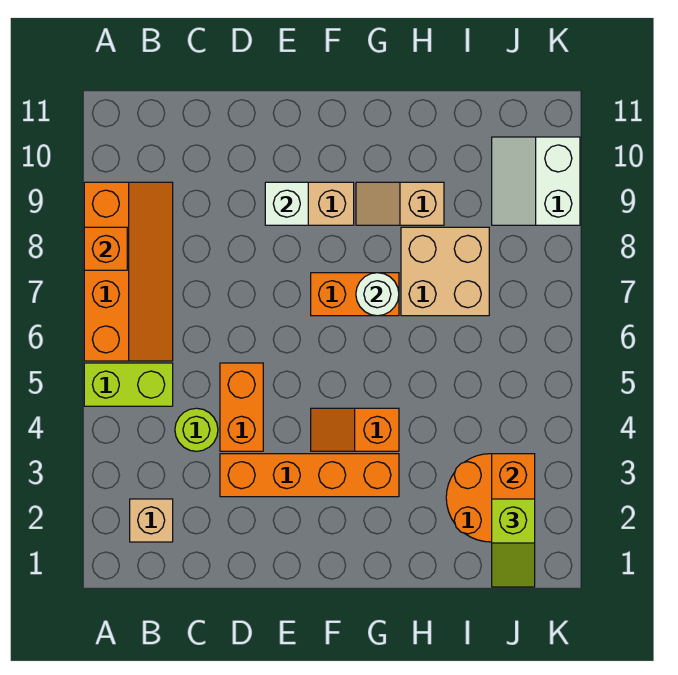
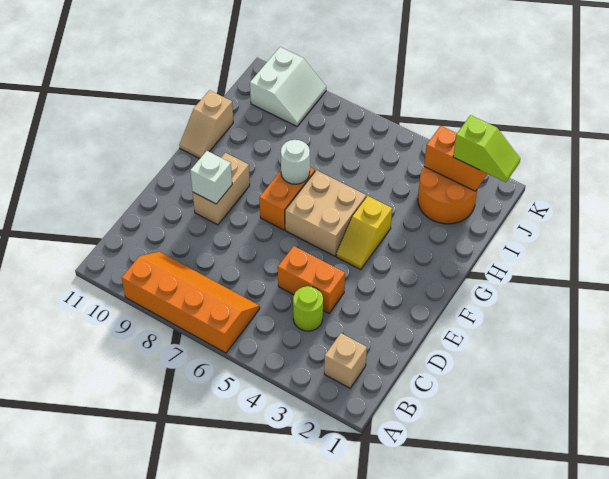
lime brick A5:B5 level 1 -> none
orange brick A8 level 2 -> none
orange brick D3:G3 level 1 -> none
orange slope F4:G4 level 1 top G -> yellow slope F4:G4 level 1 top G
tan slope G9:H9 level 1 top H -> tan slope G11:H11 level 1 top H
tan brick H7:I8 level 1 -> tan brick F5:G6 level 1
white slope J9:K10 level 1 top K -> white slope J9:K10 level 1 top 10

